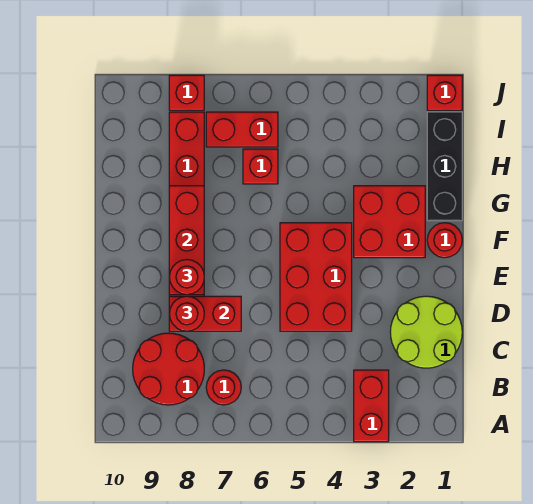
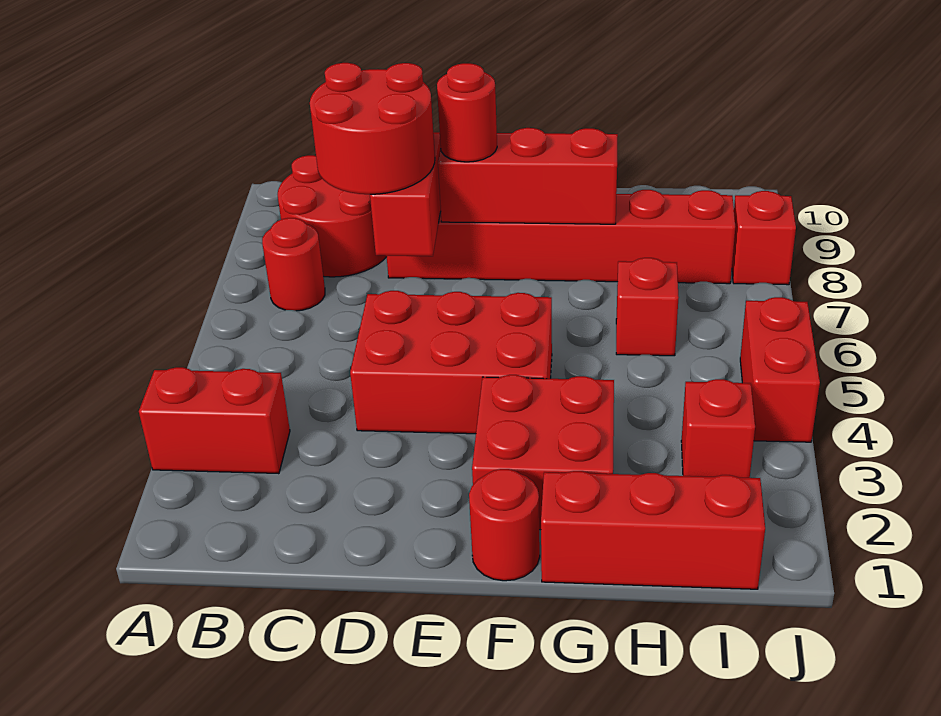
lime round brick C1:D2 level 1 -> none
red round brick D8 level 3 -> red round brick C7:D8 level 3
black brick G1:I1 level 1 -> red brick G1:I1 level 1
red brick I6:I7 level 1 -> red brick J4:J5 level 1
red brick J1 level 1 -> red brick I3 level 1

